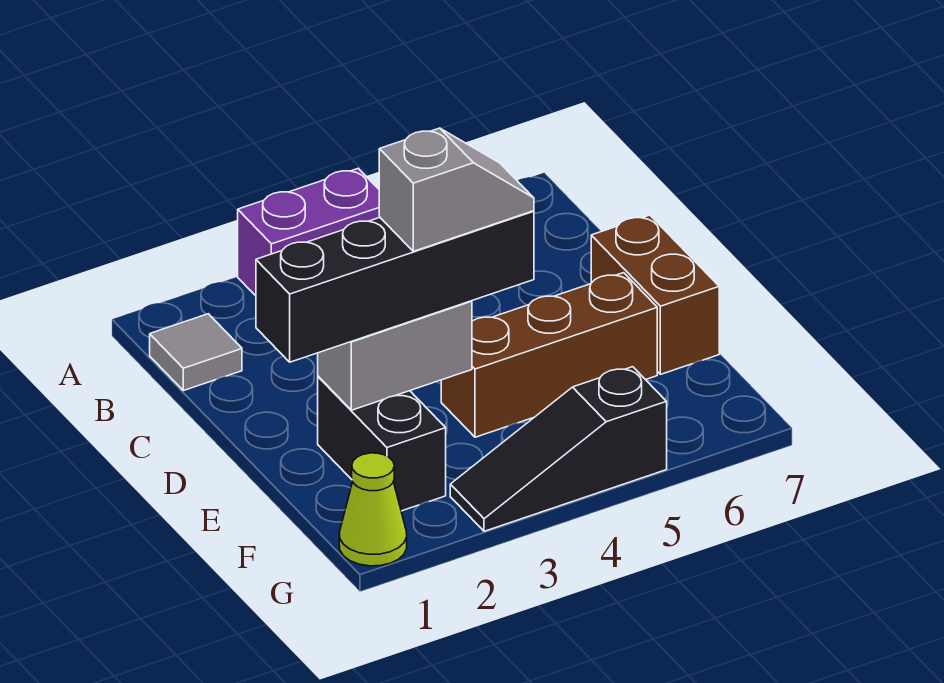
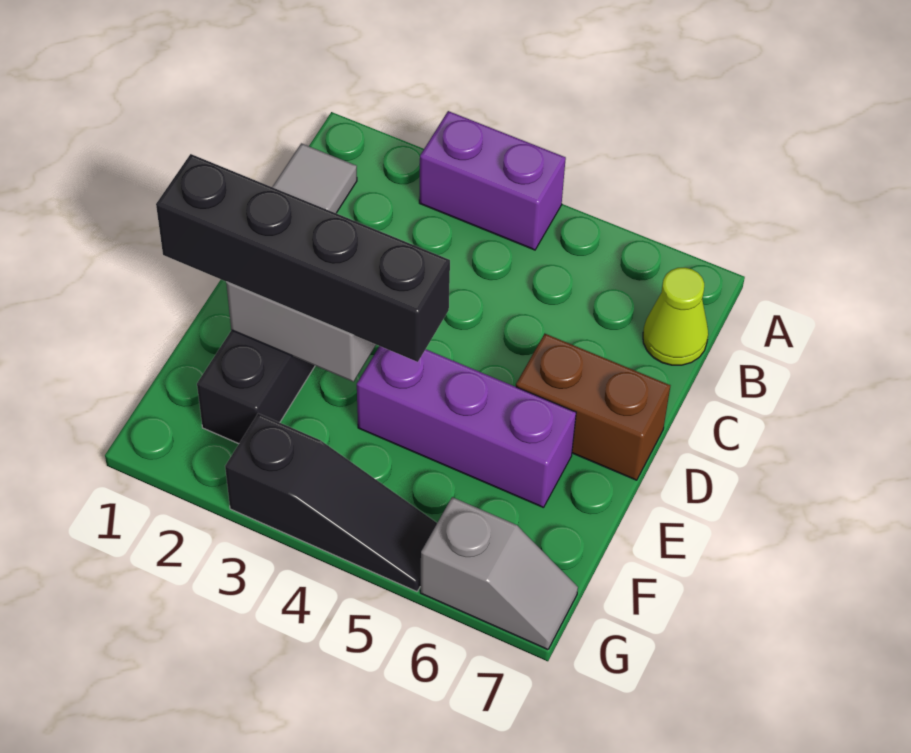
brown brick D7:E7 level 1 -> brown brick D6:D7 level 1
grey slope E3:E4 level 4 top 3 -> grey slope G6:G7 level 1 top 6
brown brick E4:E6 level 1 -> purple brick E4:E6 level 1
lime cone G1 level 1 -> lime cone B7 level 1
black slope G3:G5 level 1 top 5 -> black slope G3:G5 level 1 top 3

